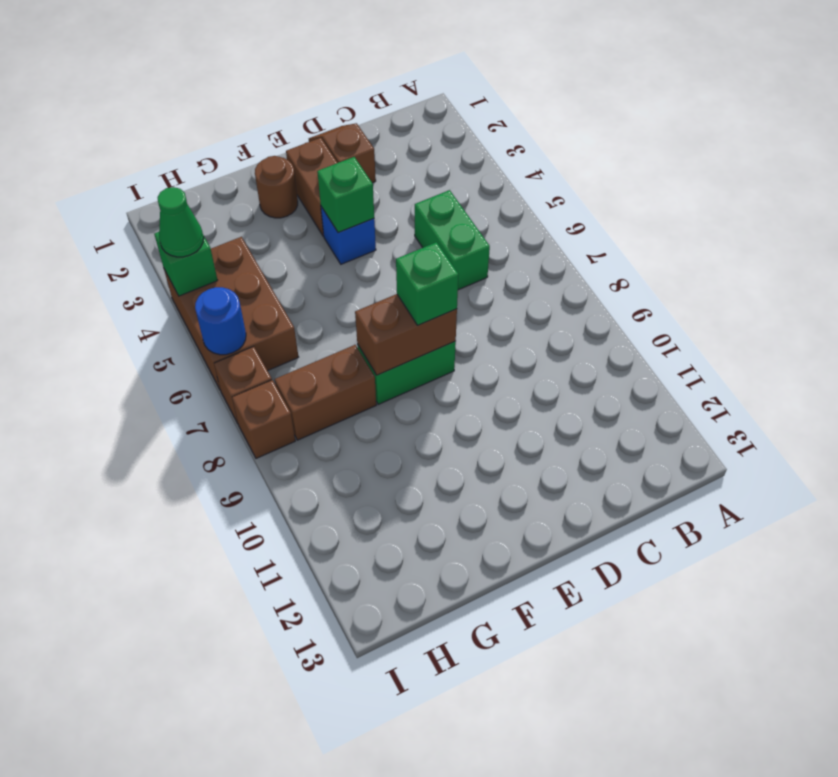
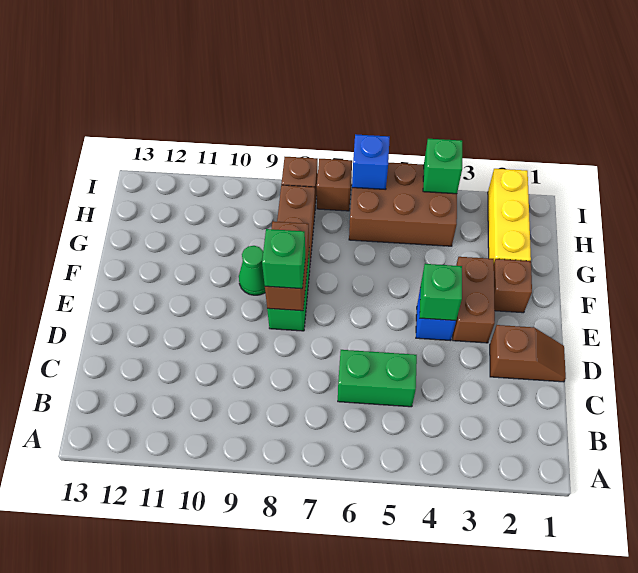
brown brick E2:E3 level 1 -> brown brick E3:F3 level 1
brown round brick F2 level 1 -> brown brick F2 level 1
none -> yellow brick G2:I2 level 1
green cone I4 level 3 -> green cone F9 level 1
blue round brick I6 level 2 -> blue brick I6 level 2

